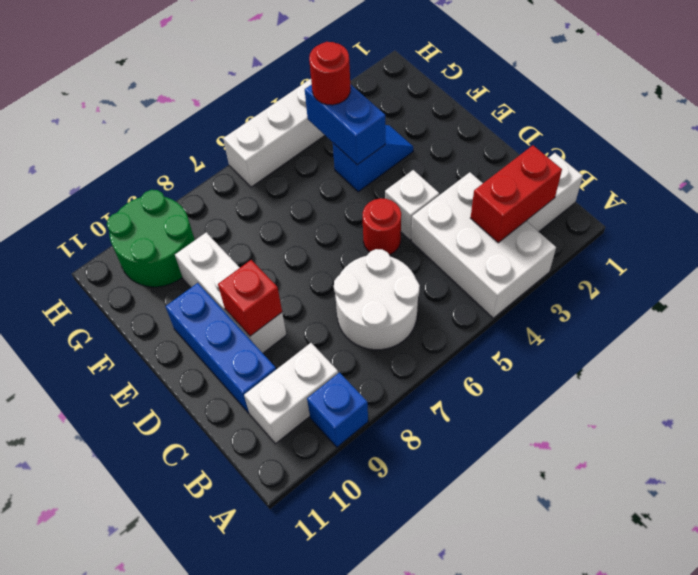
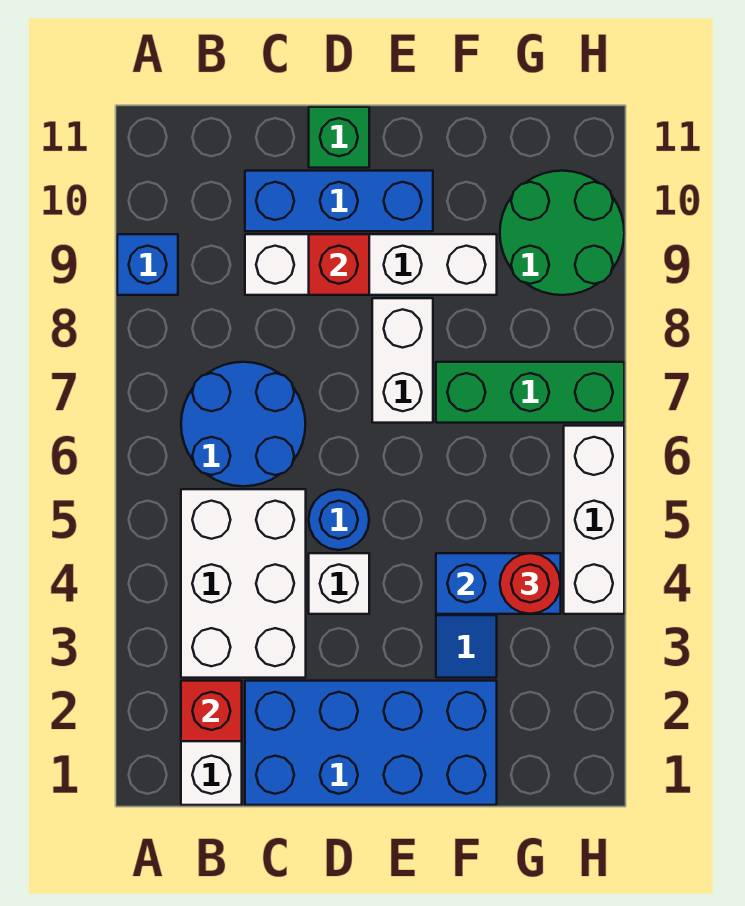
white brick A3:C4 level 1 -> white brick B3:C5 level 1
red brick B2:B3 level 2 -> red brick B2 level 2
white round brick B6:C7 level 1 -> blue round brick B6:C7 level 1
white brick B9:B10 level 1 -> white brick E7:E8 level 1
none -> blue brick C1:F2 level 1
red round brick D5 level 1 -> blue round brick D5 level 1
white brick D9:F9 level 1 -> white brick C9:F9 level 1
none -> green brick D11 level 1
none -> green brick F7:H7 level 1

